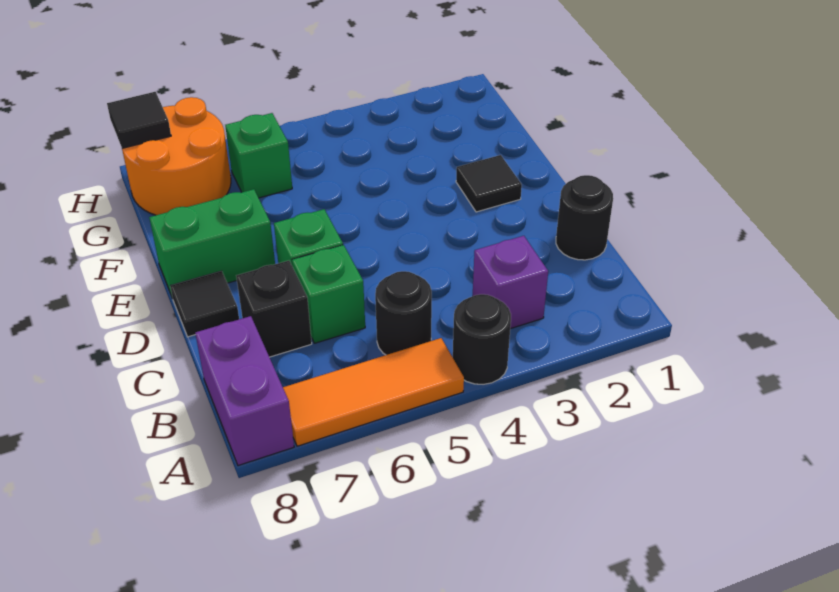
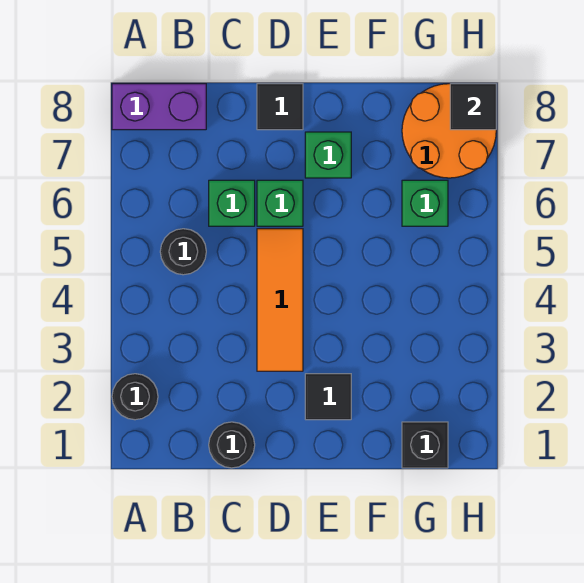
black round brick A4 level 1 -> black round brick A2 level 1
orange tile A5:A7 level 1 -> orange tile D3:D5 level 1
purple brick B3 level 1 -> none
black brick C7 level 1 -> black brick G1 level 1
green brick E7:E8 level 1 -> green brick E7 level 1

